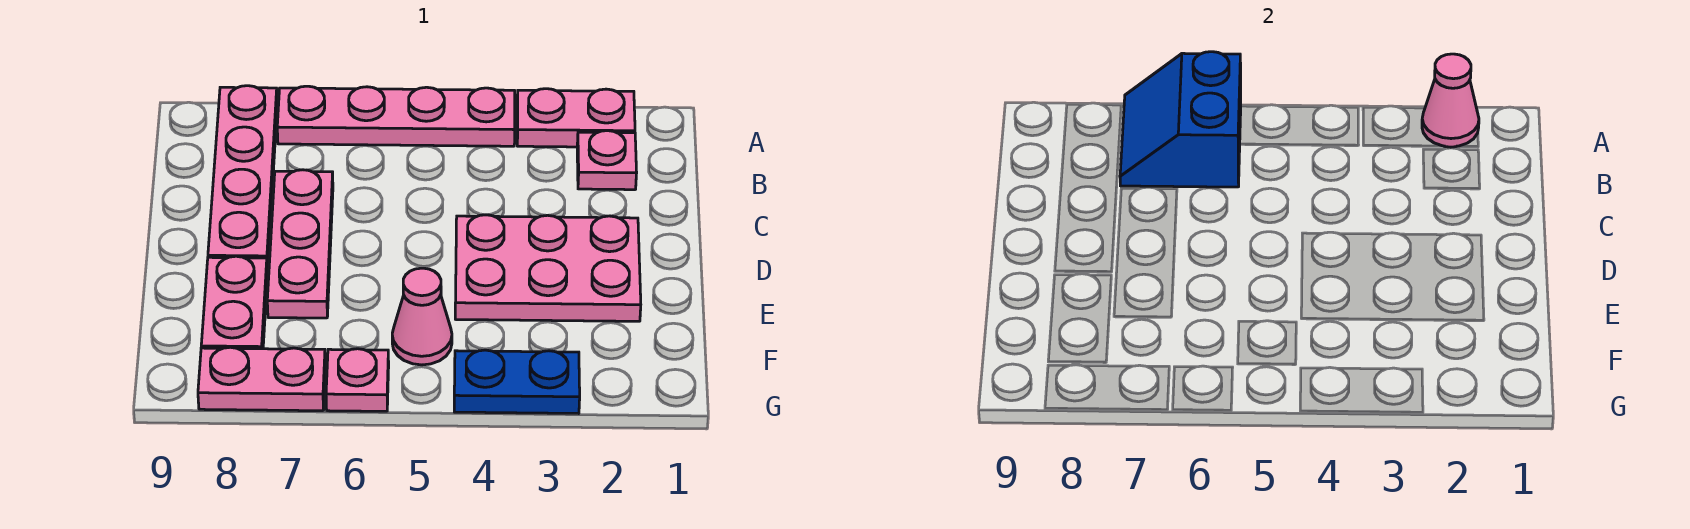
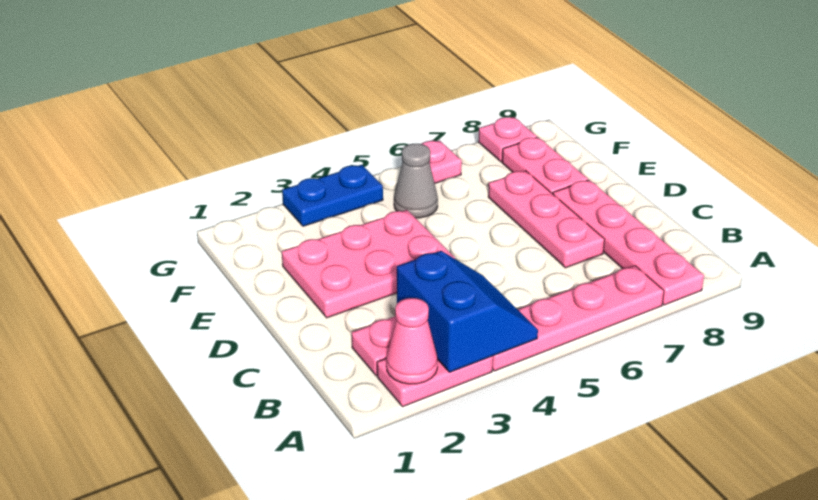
blue slope A6:B7 level 2 top 6 -> blue slope A3:B4 level 2 top 3
pink cone F5 level 1 -> grey cone F5 level 1
pink plate G7:G8 level 1 -> pink plate G8 level 1

